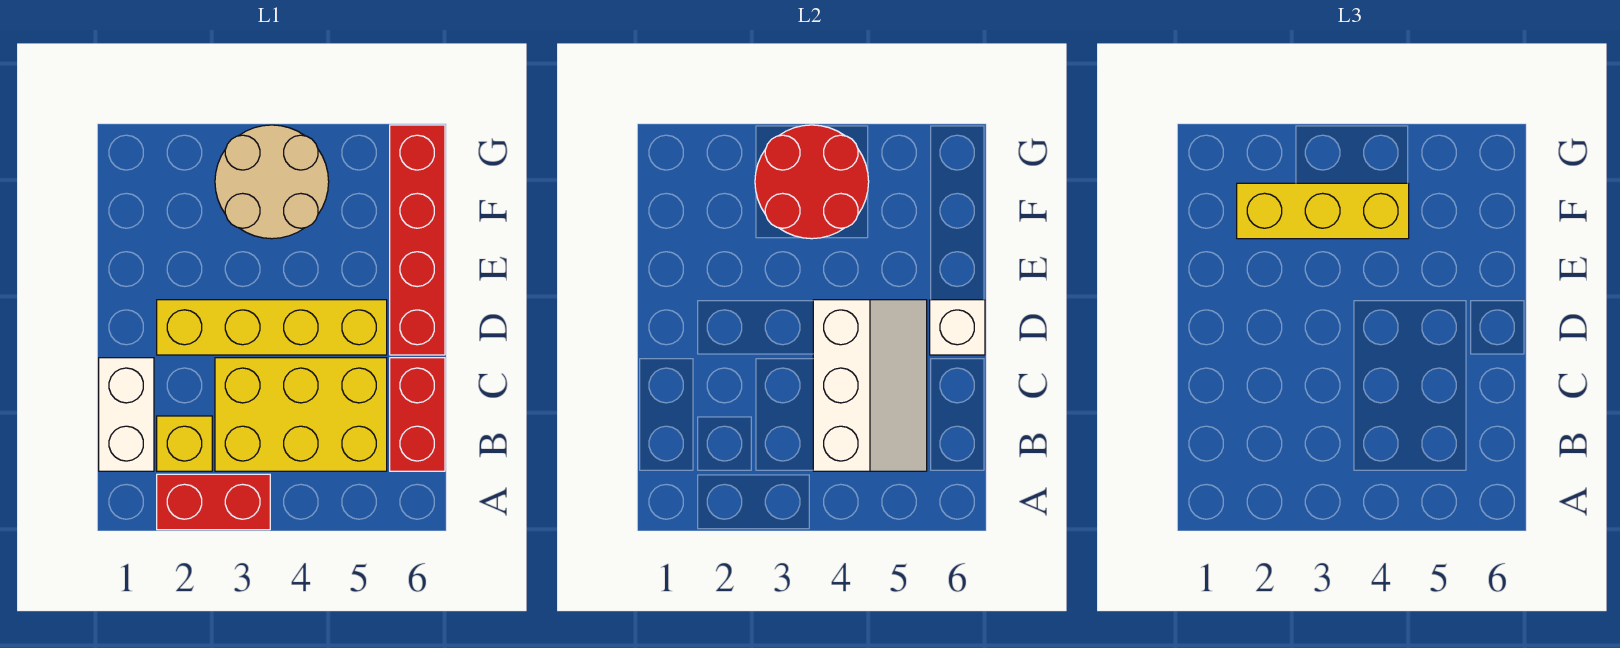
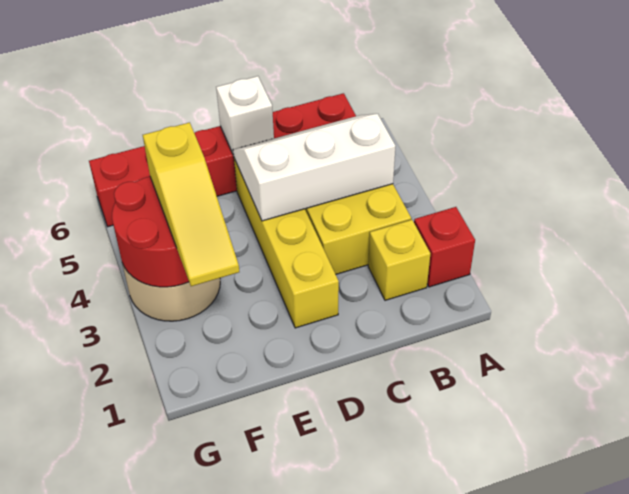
red brick A2:A3 level 1 -> red brick A2 level 1
white brick B1:C1 level 1 -> none
yellow brick F2:F4 level 3 -> yellow slope F2:F4 level 3 top 4

